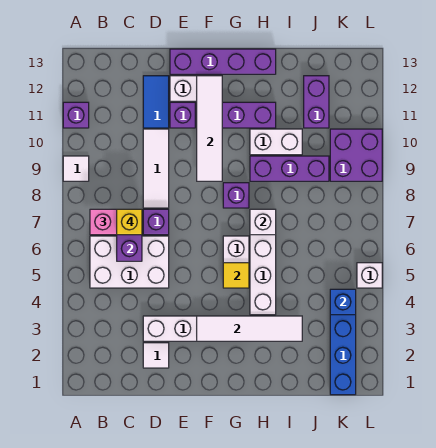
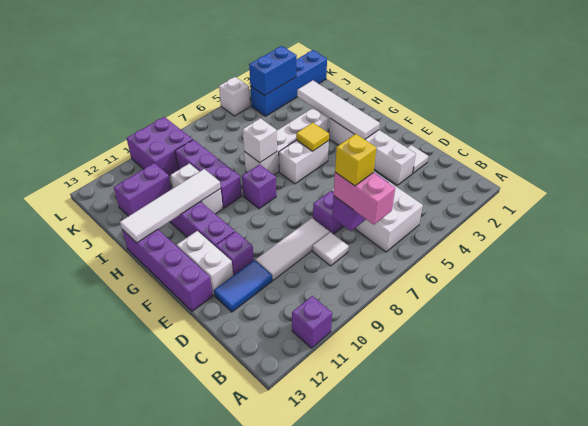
white tile A9 level 1 -> white tile C8 level 1
white tile F9:F12 level 2 -> white tile H10:H13 level 2
blue brick K4 level 2 -> blue brick K3:K4 level 2

